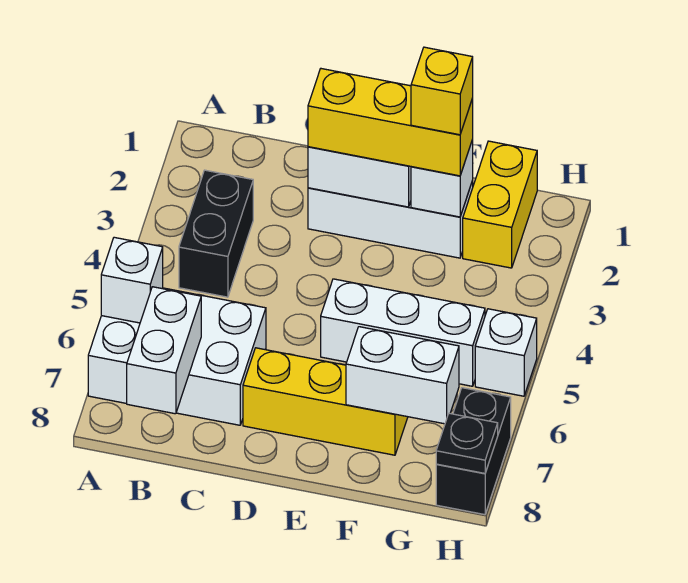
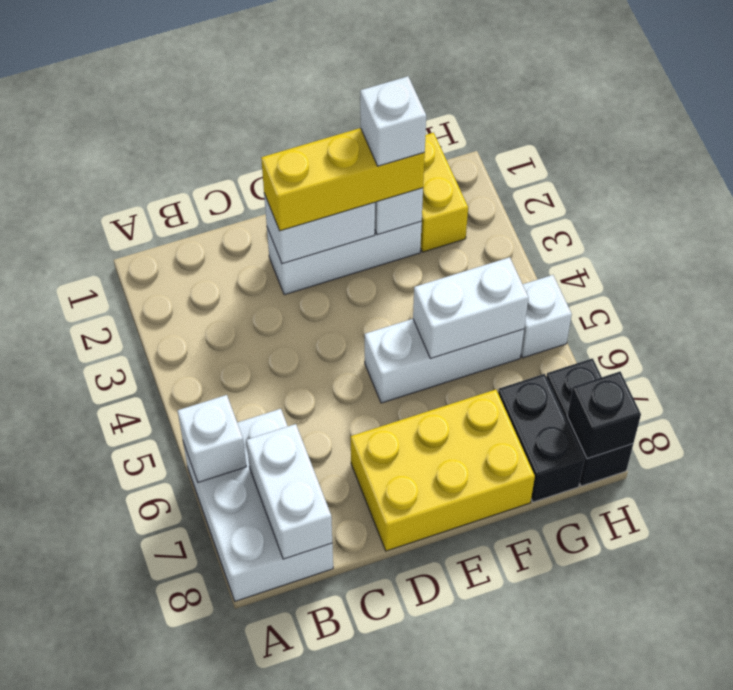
white brick A6:C7 level 1 -> white brick A6:B8 level 1
black brick B3:B4 level 1 -> black brick G7:G8 level 1
yellow brick D7:F7 level 1 -> yellow brick D7:F8 level 1
yellow brick F2 level 4 -> white brick F2 level 4
white brick F7:G7 level 2 -> white brick F5:G5 level 2
black plate H8 level 2 -> black brick H8 level 2

